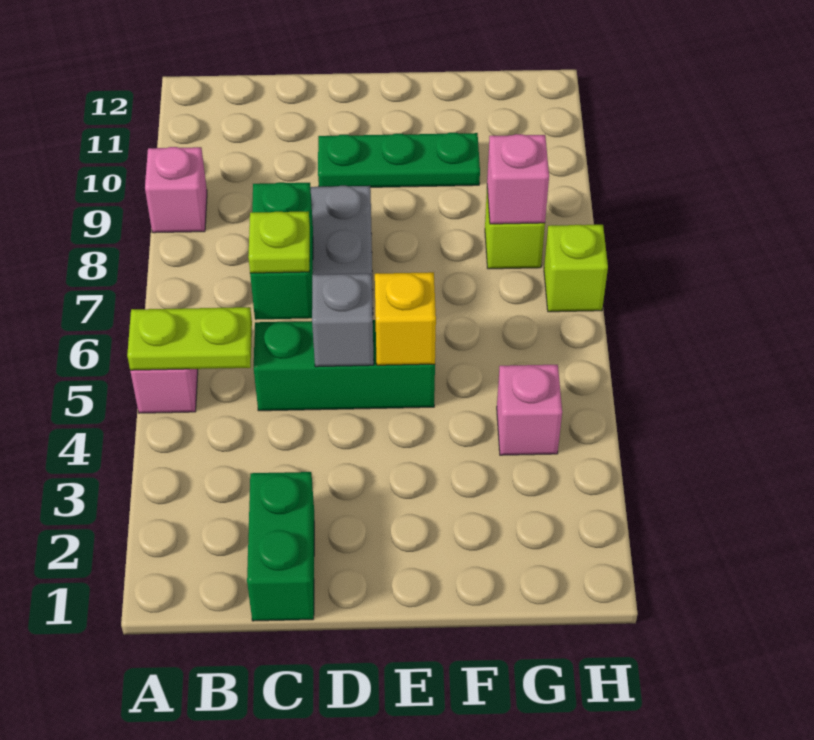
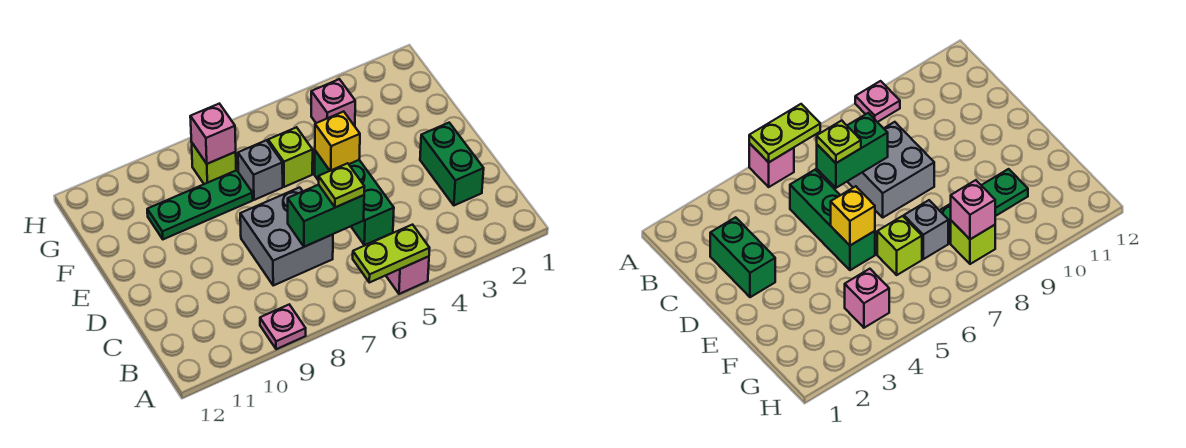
lime plate A5:B5 level 2 -> lime plate A5:A6 level 2
pink brick A9 level 1 -> pink plate A9 level 1
green brick C1:C2 level 1 -> green brick C2:D2 level 1
grey brick D5 level 2 -> grey brick F7 level 1
green plate D10:F10 level 1 -> green plate F8:F10 level 1
lime brick H7 level 1 -> lime brick F6 level 1

